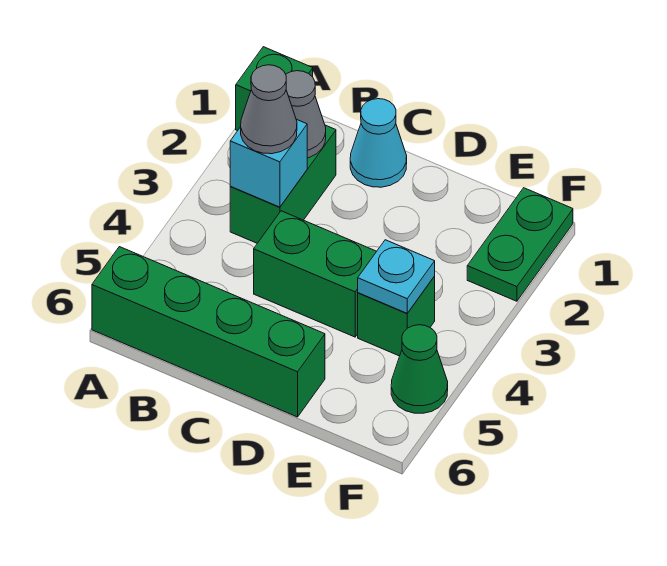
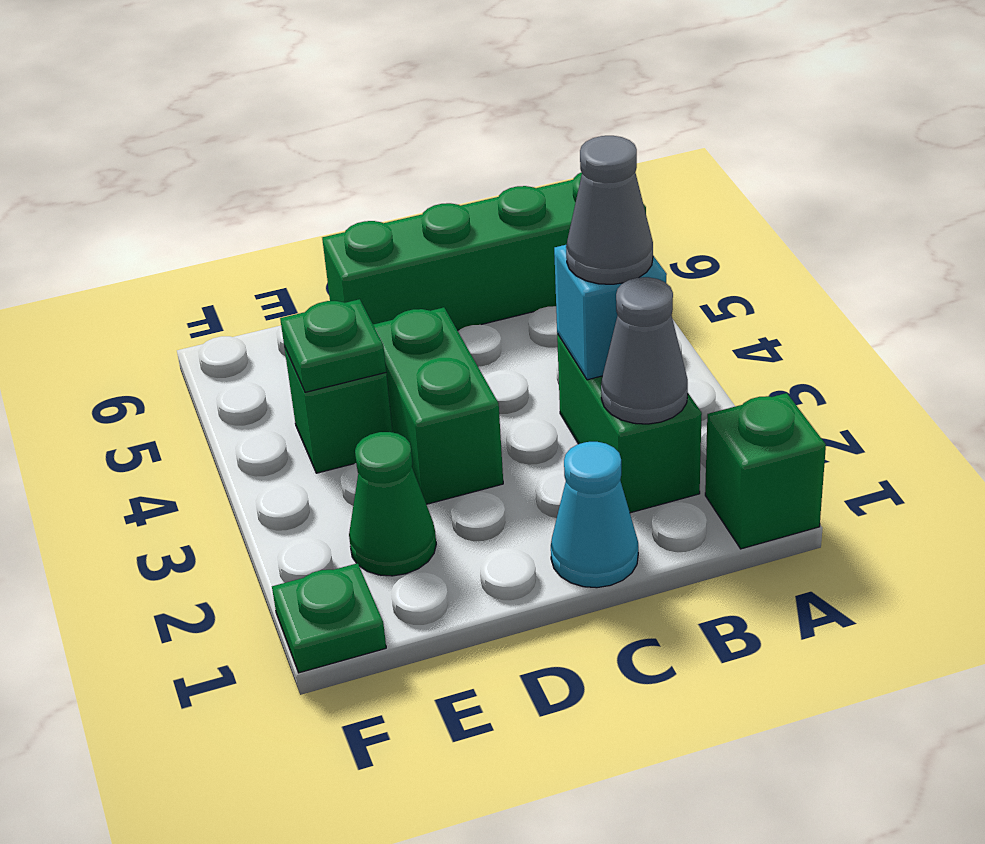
green brick C4:D4 level 1 -> green brick D3:D4 level 1
cyan plate E4 level 2 -> green plate E4 level 2
green plate F1:F2 level 1 -> green plate F1 level 1
green cone F5 level 1 -> green cone E2 level 1

